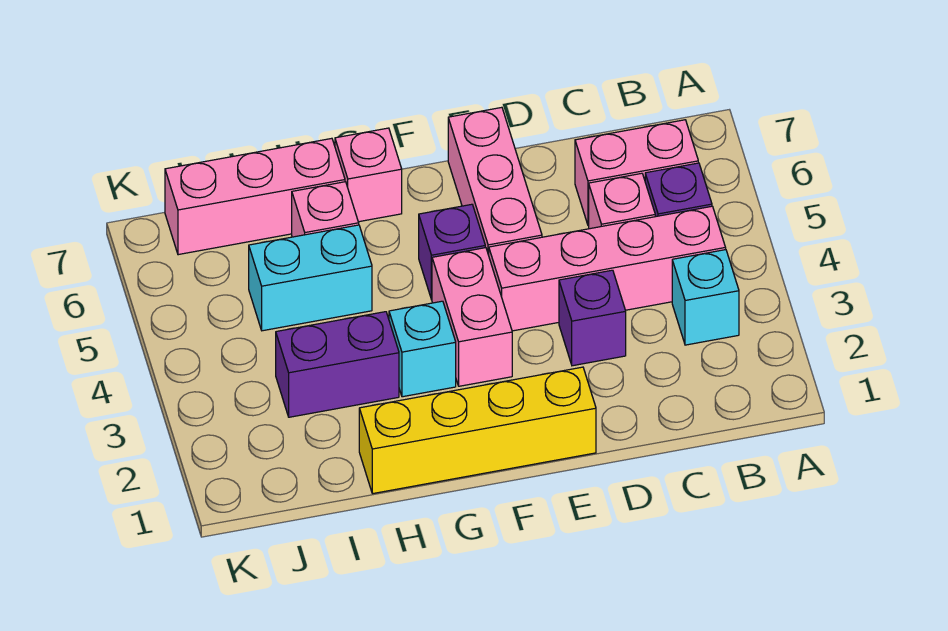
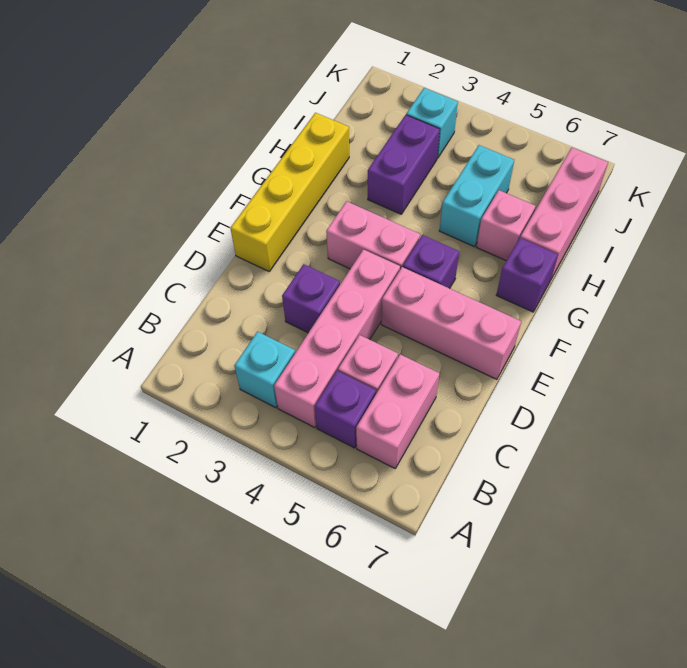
cyan brick G3 level 1 -> cyan brick J3 level 1
pink brick G7 level 1 -> purple brick G7 level 1

